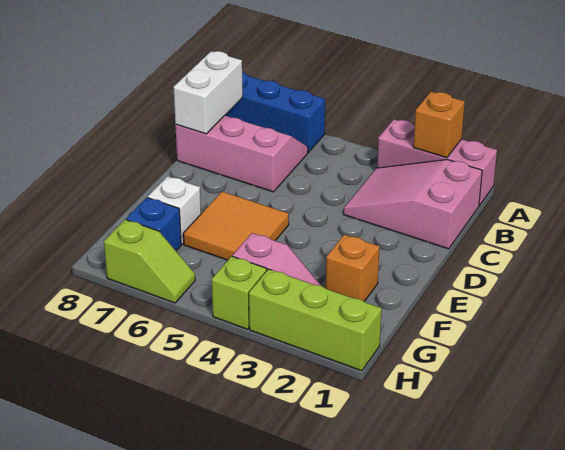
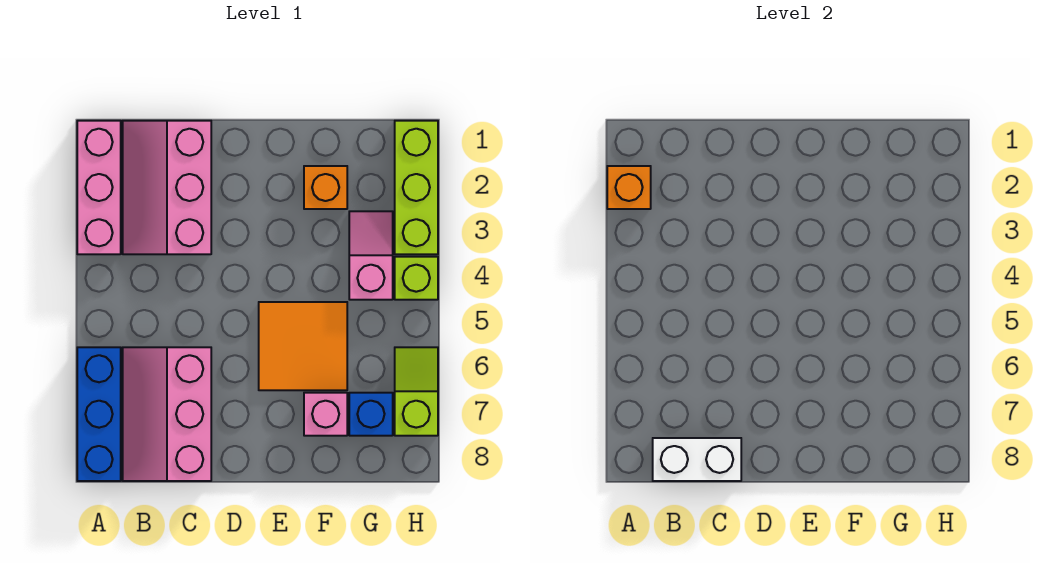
pink slope B1:C3 level 1 top 1 -> pink slope B1:C3 level 1 top C
white brick F7 level 1 -> pink brick F7 level 1

